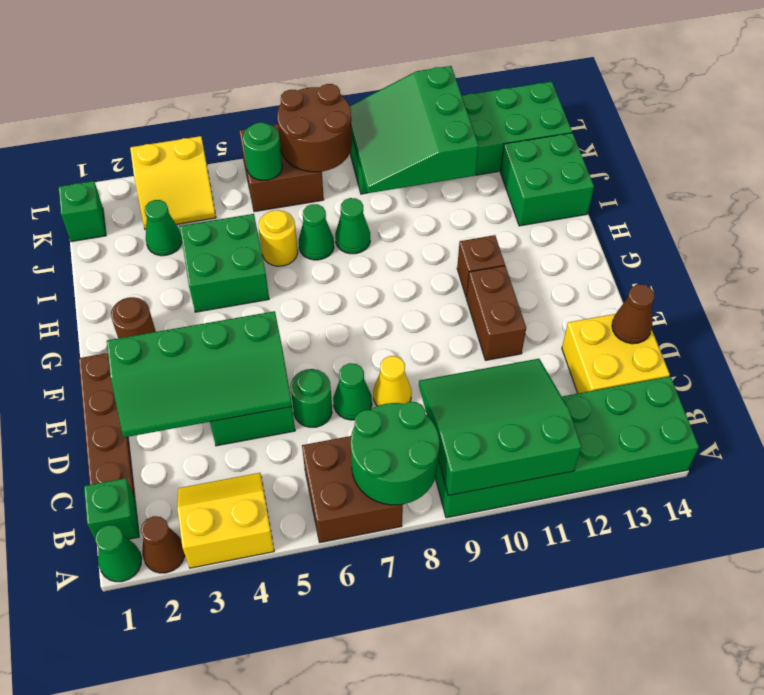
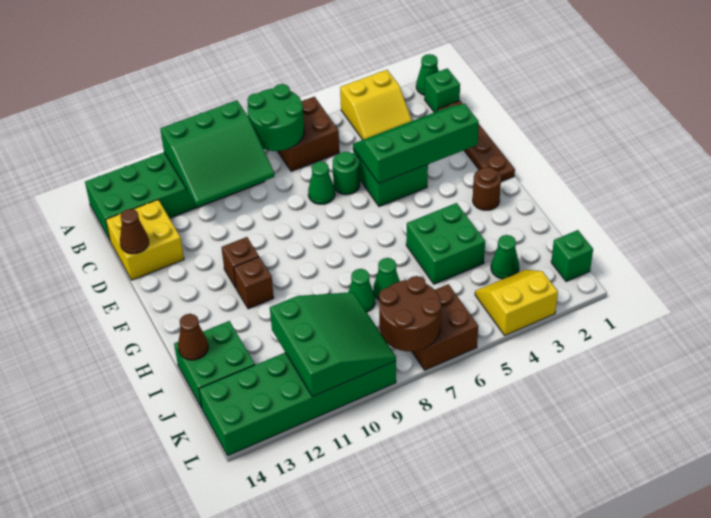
brown cone A2 level 1 -> brown cone I14 level 2
yellow cone D8 level 1 -> none
brown brick E11:F11 level 1 -> brown brick F11 level 1
yellow round brick I6 level 1 -> none
green round brick K6 level 2 -> none

